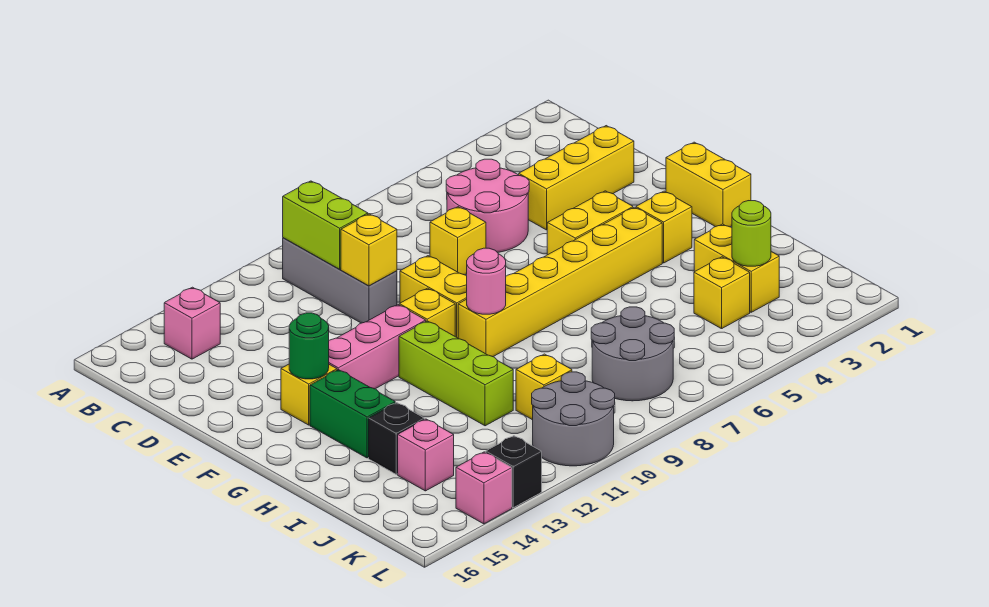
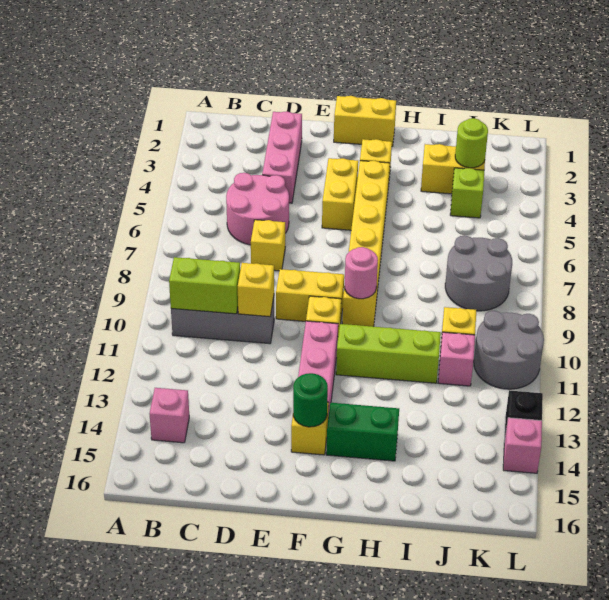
yellow brick D2:D4 level 1 -> pink brick D2:D4 level 1
black brick I14 level 1 -> none
yellow brick J4 level 1 -> lime brick J4 level 1
pink brick J14 level 1 -> pink brick J11 level 1

